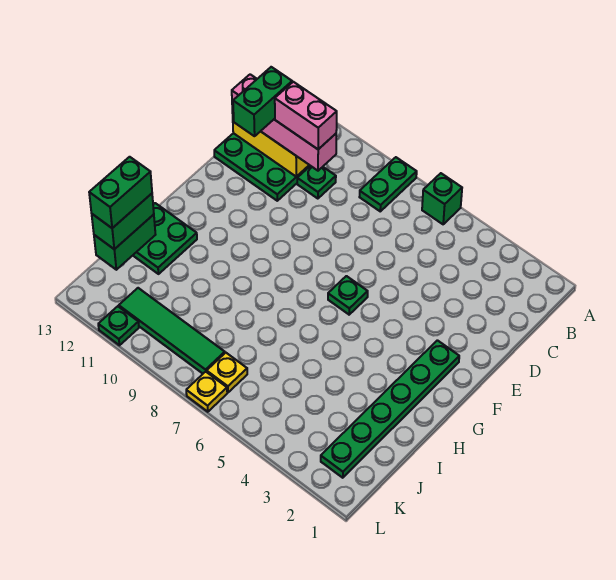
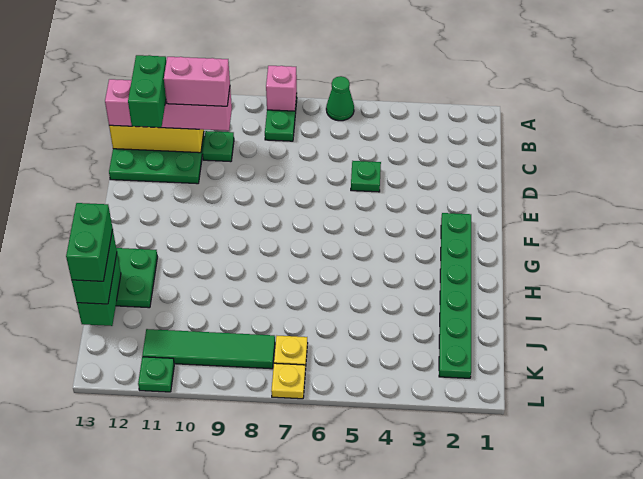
green brick A6 level 1 -> green cone A6 level 1
none -> pink brick A8 level 2
green plate F6 level 1 -> green plate D5 level 1

